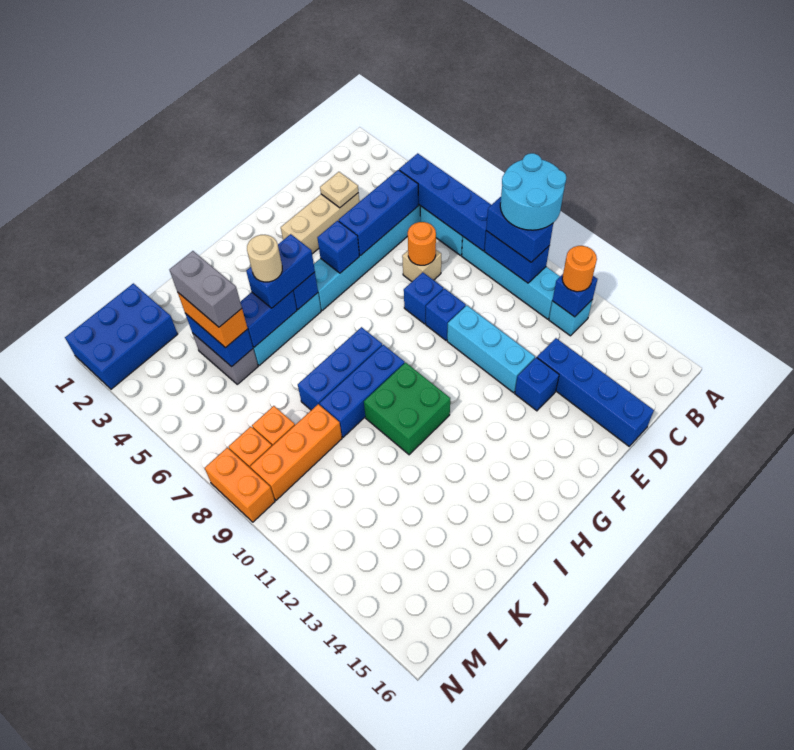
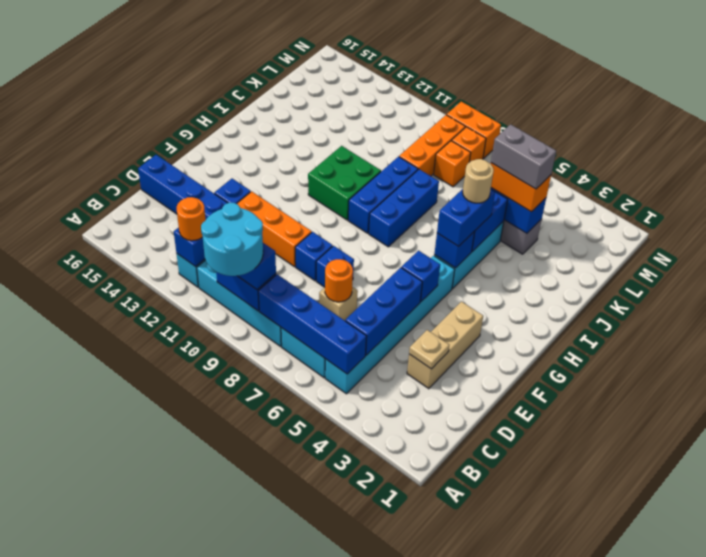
cyan brick E10:E12 level 1 -> orange brick E10:E12 level 1
blue brick L1:N2 level 1 -> none

